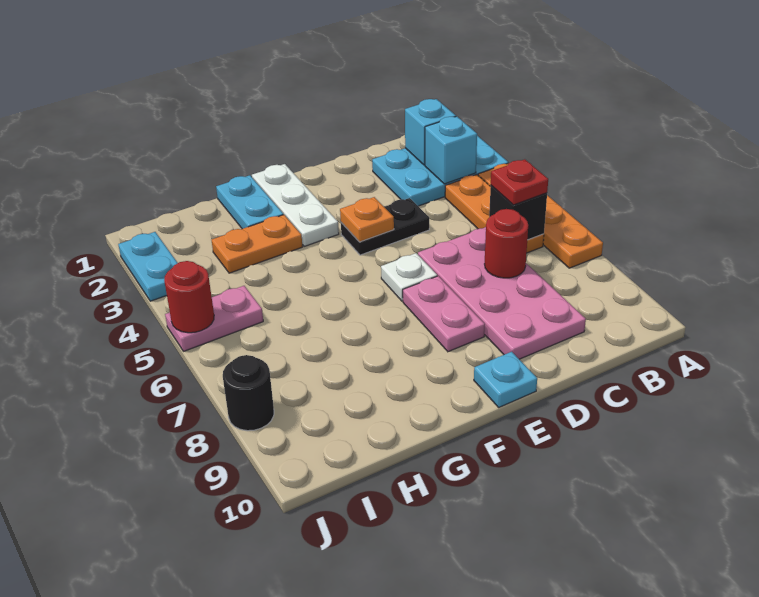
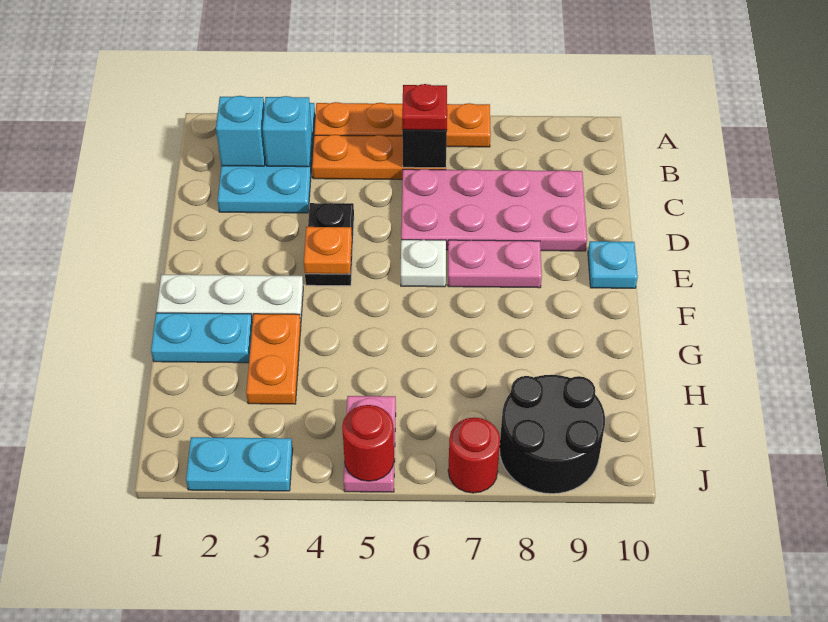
red round brick C7 level 2 -> red round brick J7 level 1
black round brick J8 level 1 -> black round brick I8:J9 level 1

